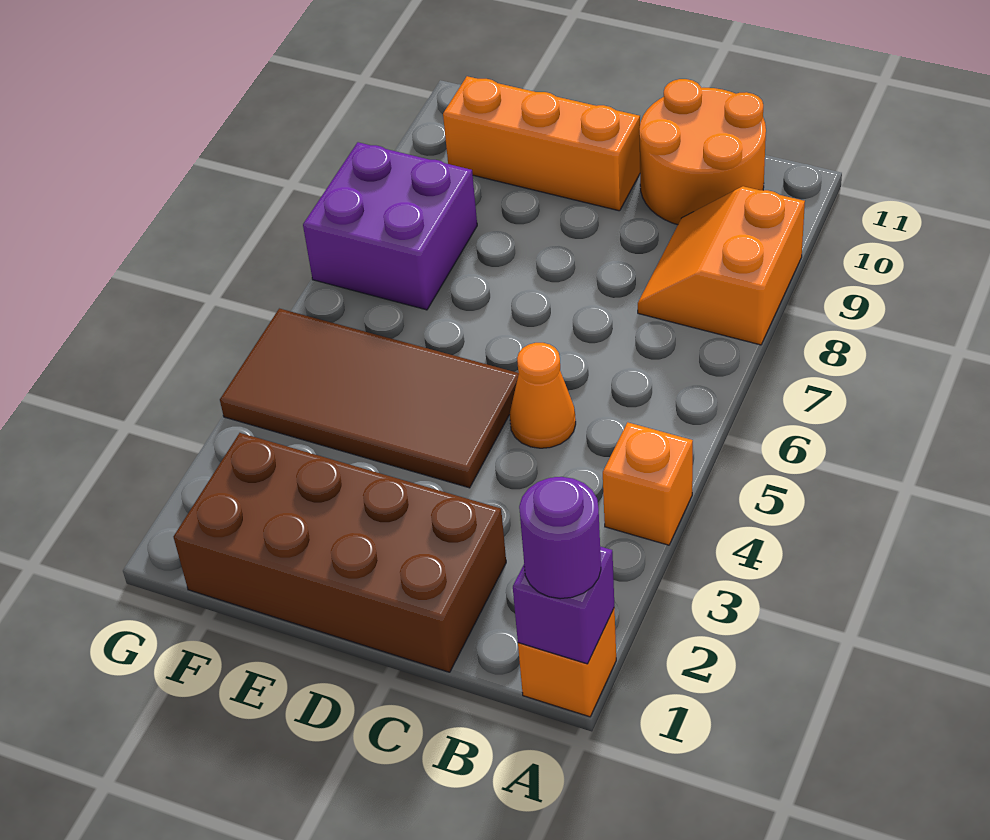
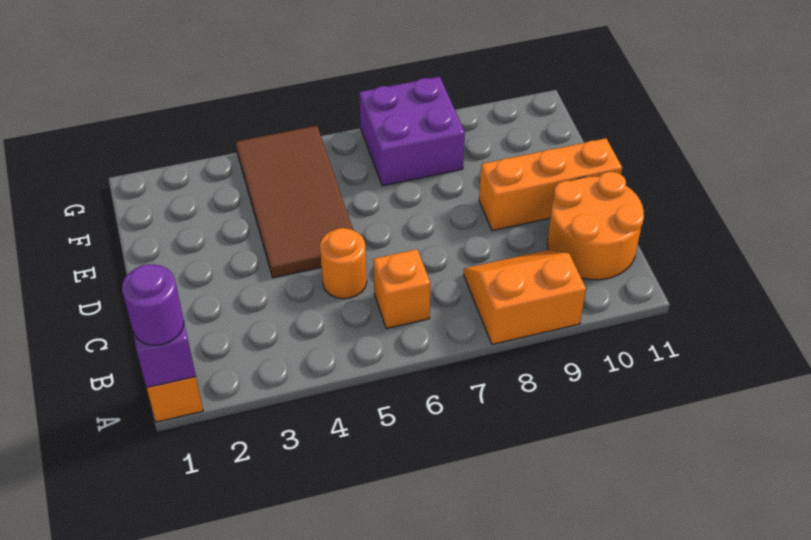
orange brick A4 level 1 -> orange brick B6 level 1
brown brick C1:F2 level 1 -> none
orange cone C5 level 1 -> orange round brick C5 level 1
orange brick D10:F10 level 1 -> orange brick D9:D11 level 1

